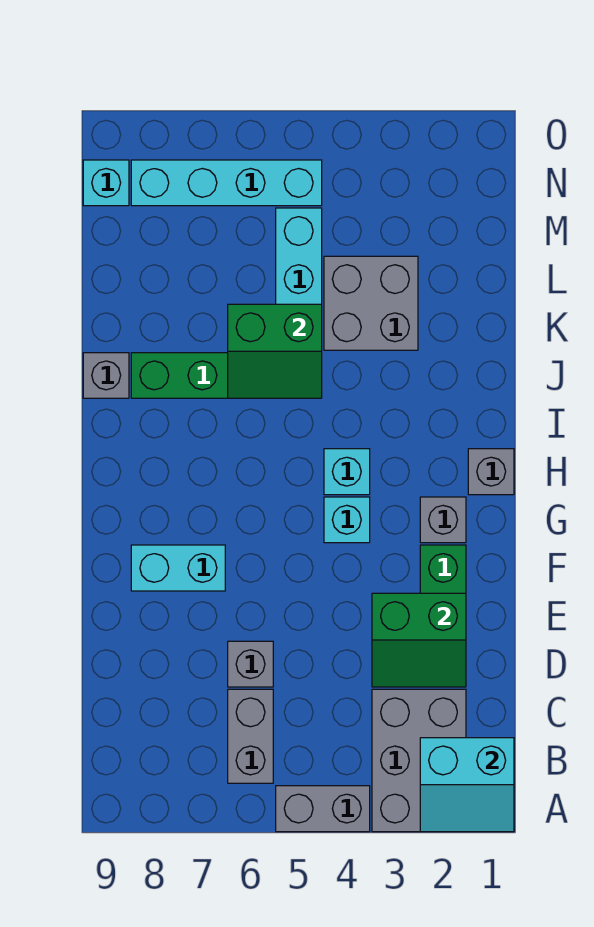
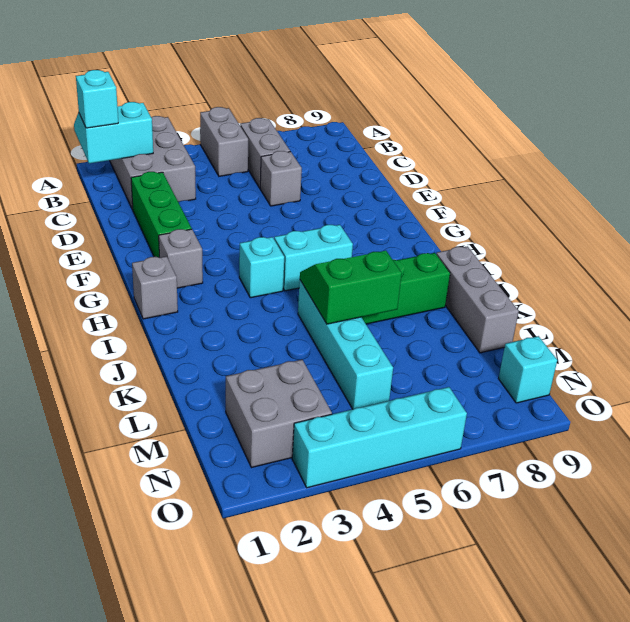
grey brick A4:A5 level 1 -> grey brick A5:B5 level 1
green slope D2:E3 level 2 top E -> none
cyan brick F7:F8 level 1 -> cyan brick H5:H6 level 1
cyan brick G4 level 1 -> cyan brick B1 level 3
grey brick J9 level 1 -> grey brick J9:L9 level 1
grey brick K3:L4 level 1 -> grey brick M2:N3 level 1
cyan brick N5:N8 level 1 -> cyan brick O3:O6 level 1

